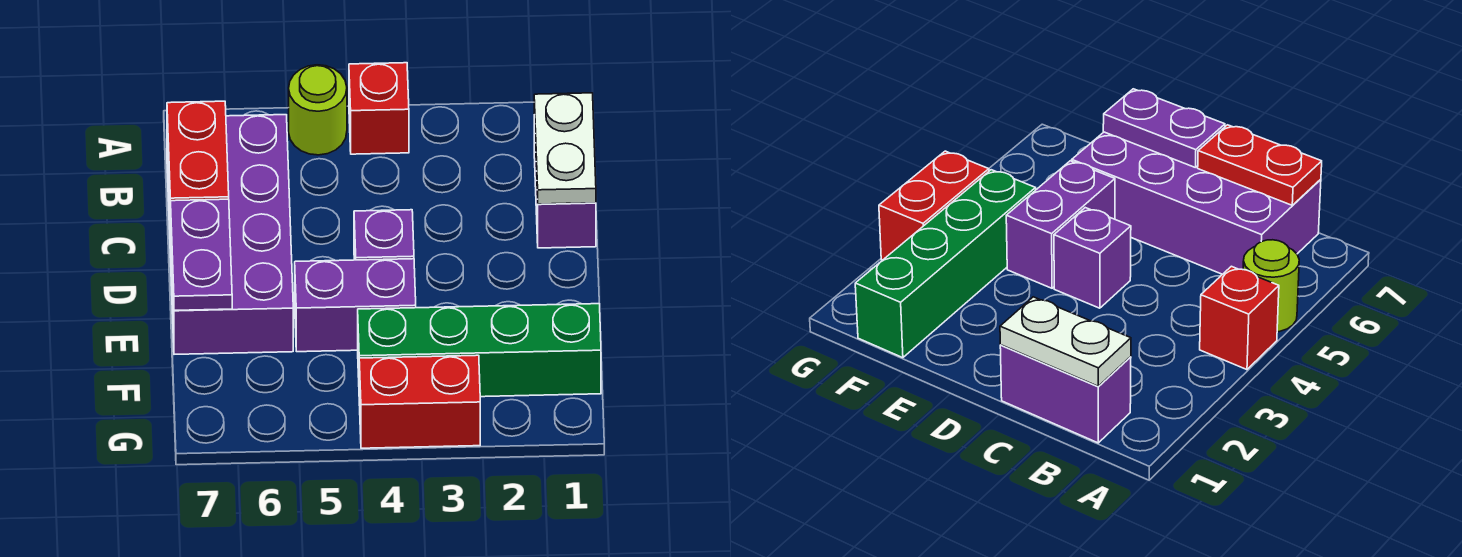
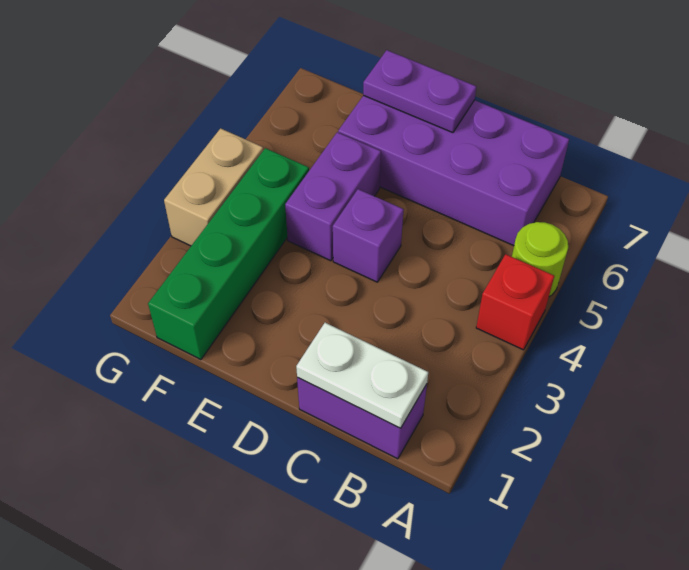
red plate B7:C7 level 2 -> none
red brick G3:G4 level 1 -> tan brick G3:G4 level 1

